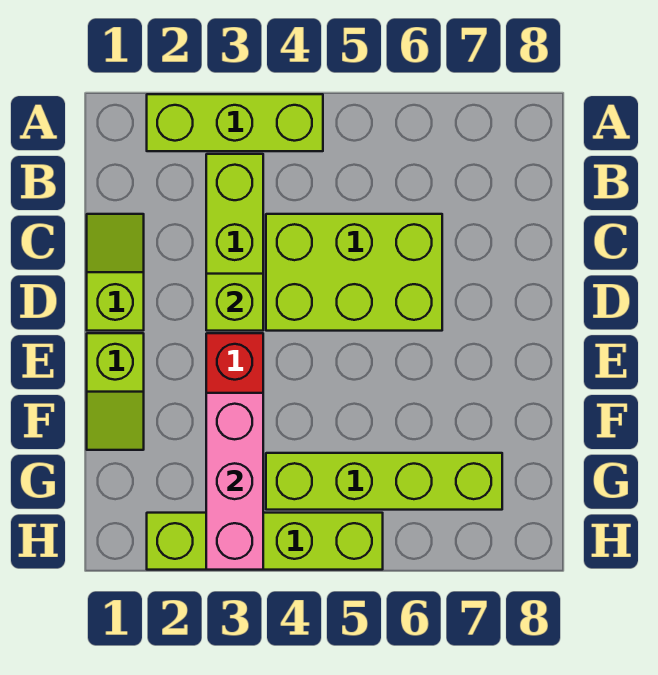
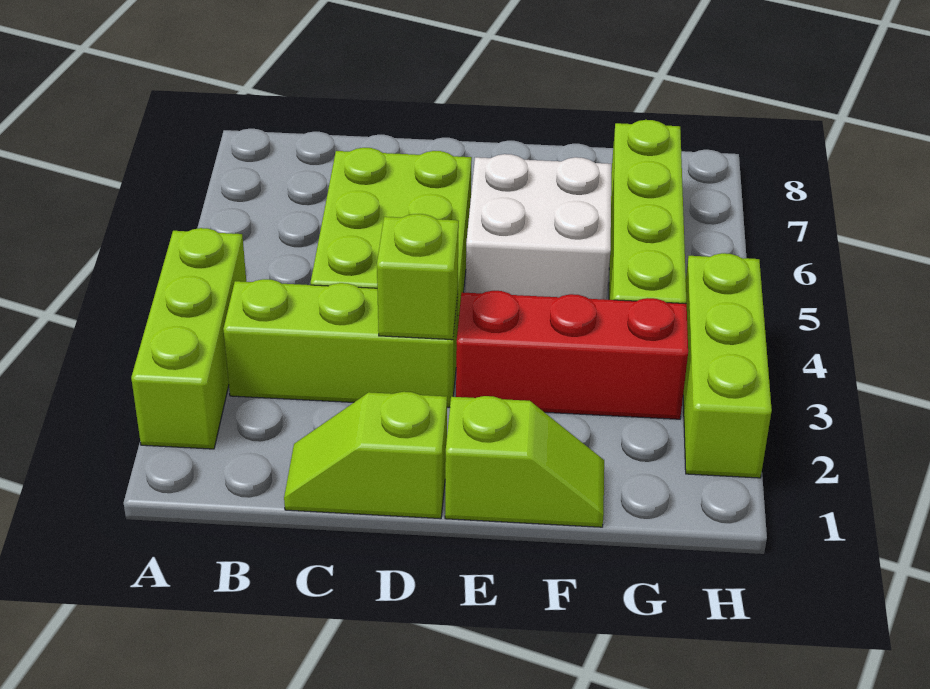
none -> white brick E5:F6 level 1
pink brick F3:H3 level 2 -> none
lime brick H2:H5 level 1 -> lime brick H2:H4 level 1

